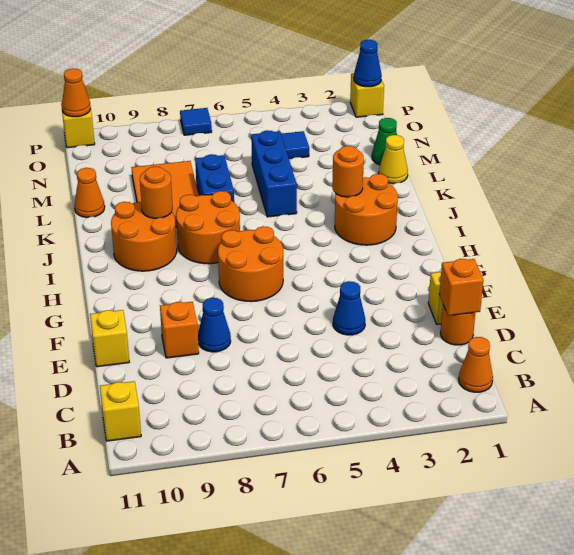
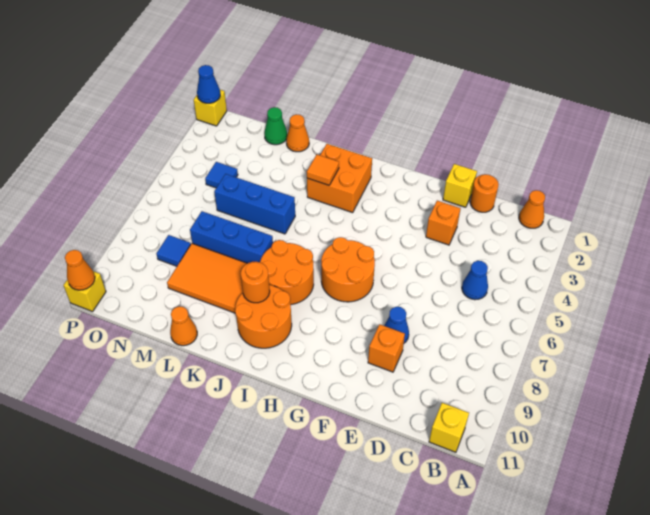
orange brick D1 level 2 -> orange brick E3 level 1
blue cone E4 level 1 -> blue cone C5 level 1
yellow brick E11 level 1 -> none
orange round brick I2:J3 level 1 -> orange brick I2:J3 level 1
orange round brick J3 level 2 -> orange tile J3 level 2
blue brick K7:L7 level 1 -> blue brick K7:M7 level 1
yellow cone L1 level 1 -> orange cone L1 level 1
blue tile P7 level 1 -> blue tile N8 level 1

